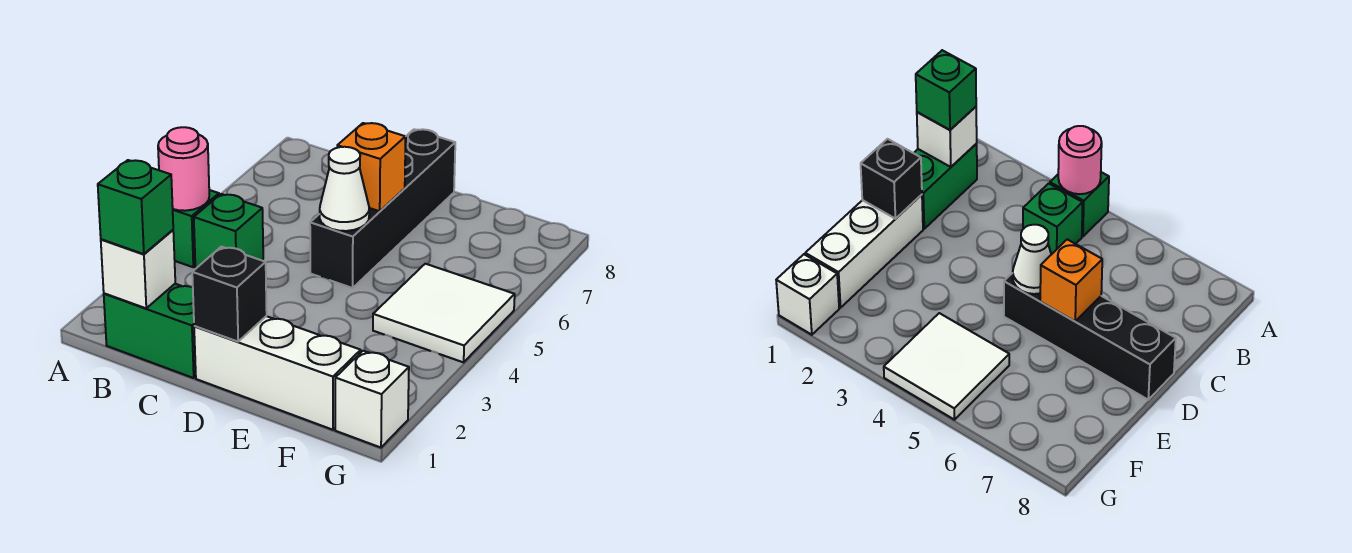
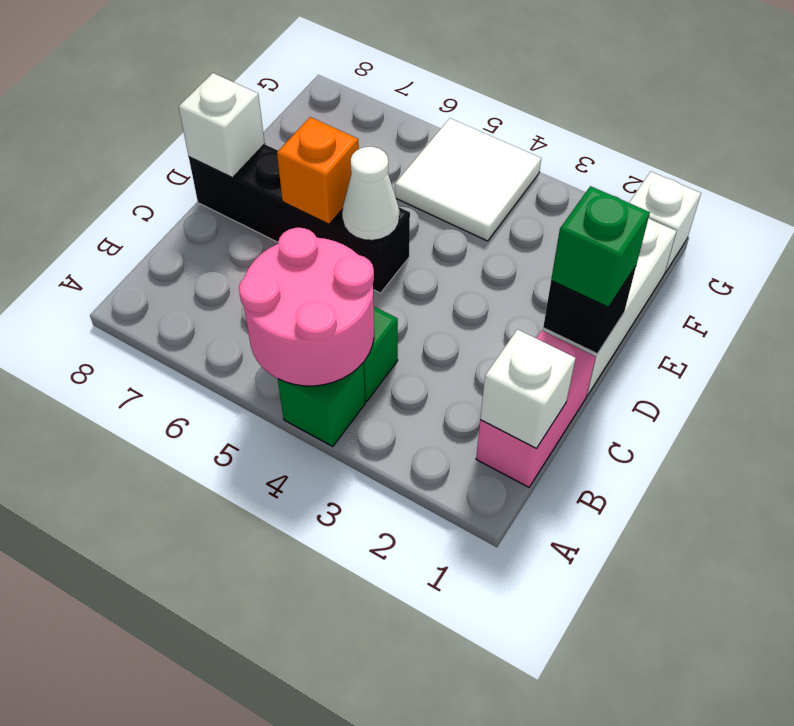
pink round brick A4 level 2 -> pink round brick A4:B5 level 2
green brick B1:C1 level 1 -> pink brick B1:C1 level 1
green brick B1 level 3 -> green brick D1 level 3
none -> white brick D8 level 2

